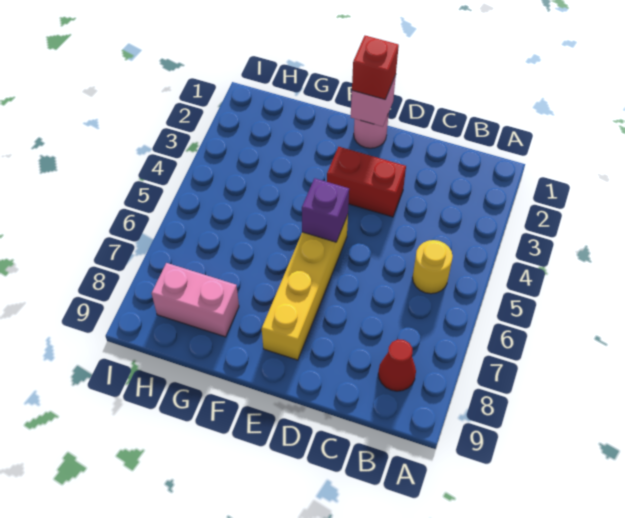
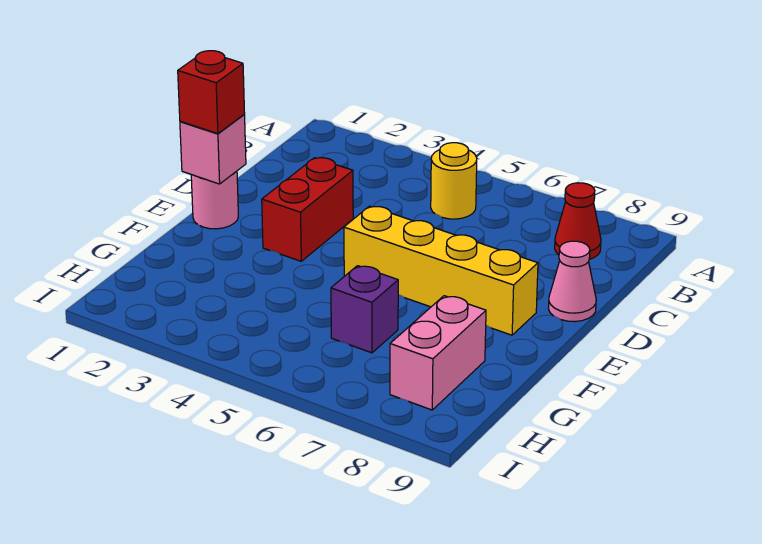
none -> pink cone D9 level 1
purple brick E5 level 2 -> purple brick G6 level 1

